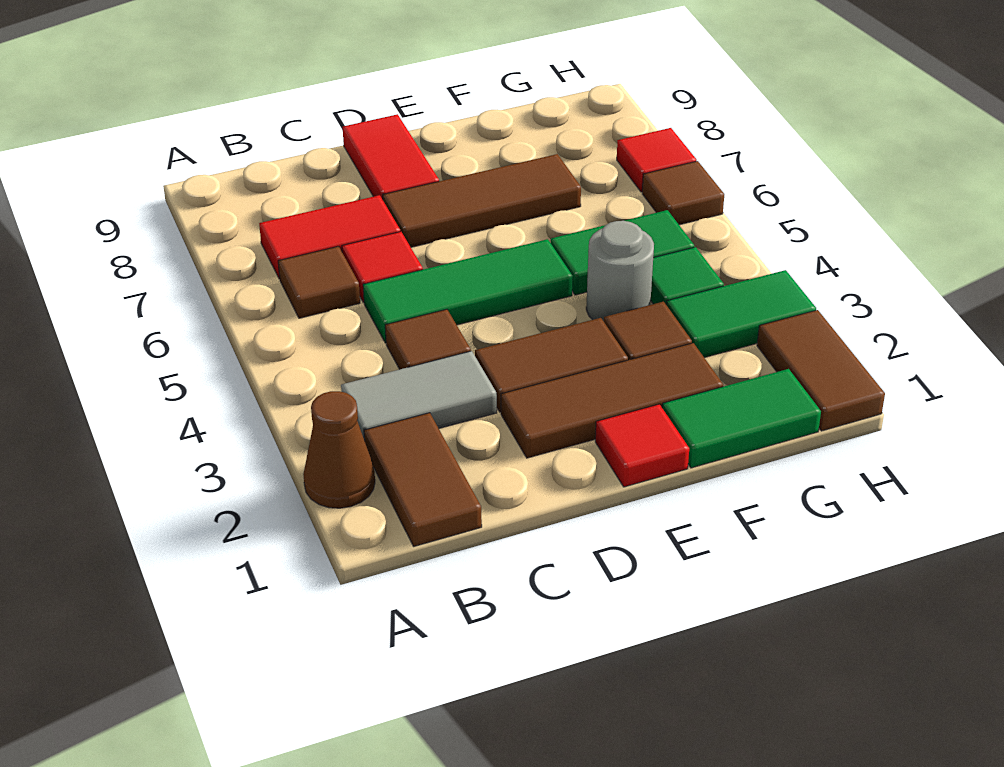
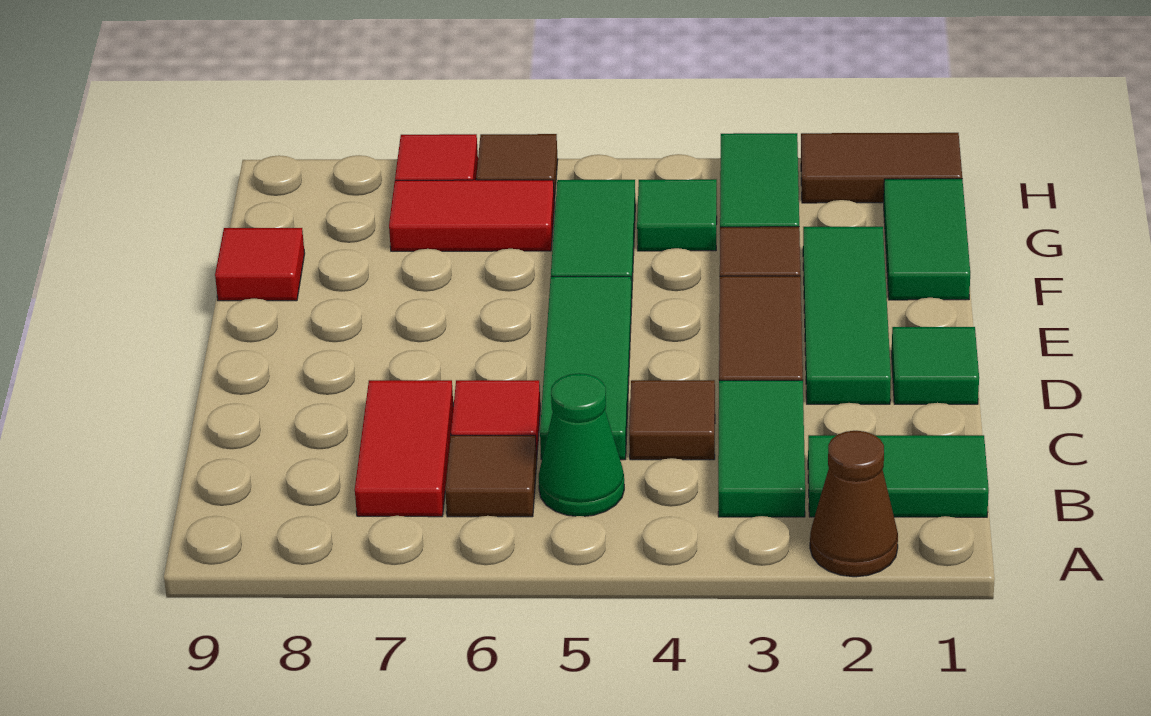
brown tile B1:B2 level 1 -> green tile B1:B2 level 1
grey tile B3:C3 level 1 -> green tile B3:C3 level 1
none -> green cone B5 level 1
none -> green tile D1 level 1
brown tile D2:F2 level 1 -> green tile D2:F2 level 1
brown tile D7:F7 level 1 -> none
red tile D8:D9 level 1 -> red tile G6:G7 level 1
red tile E1 level 1 -> red tile F9 level 1
grey round brick F4 level 1 -> none

